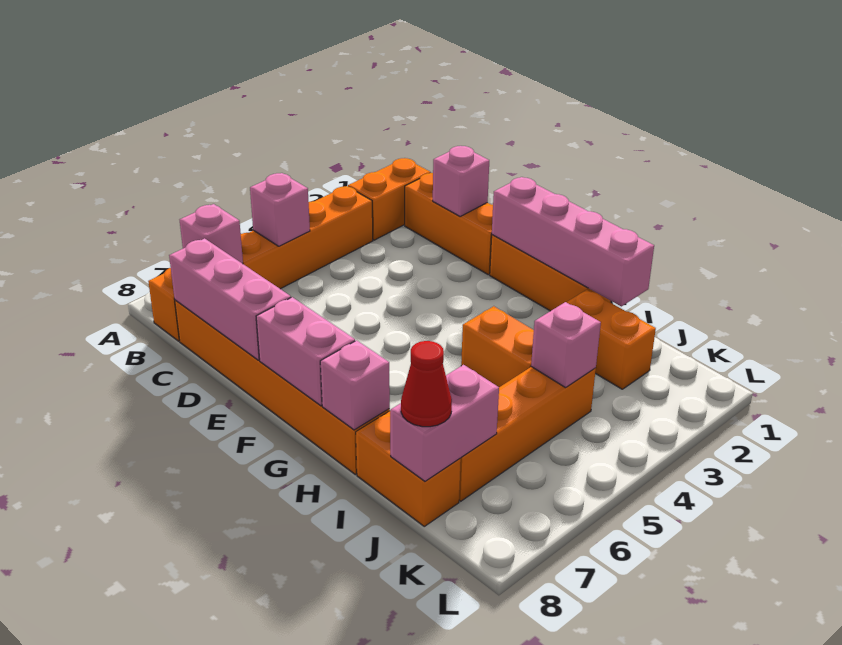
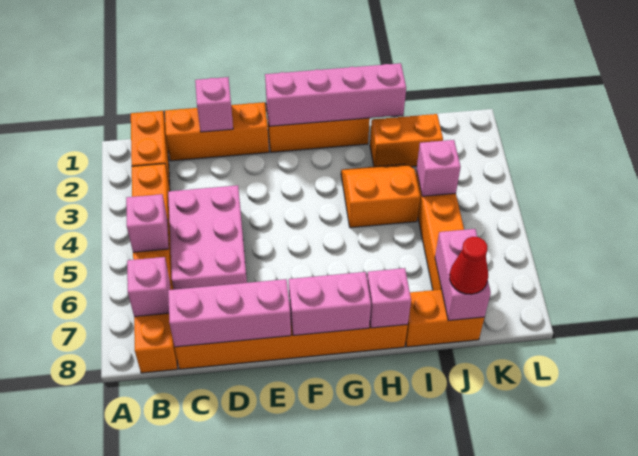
none -> pink brick C4:D6 level 1

